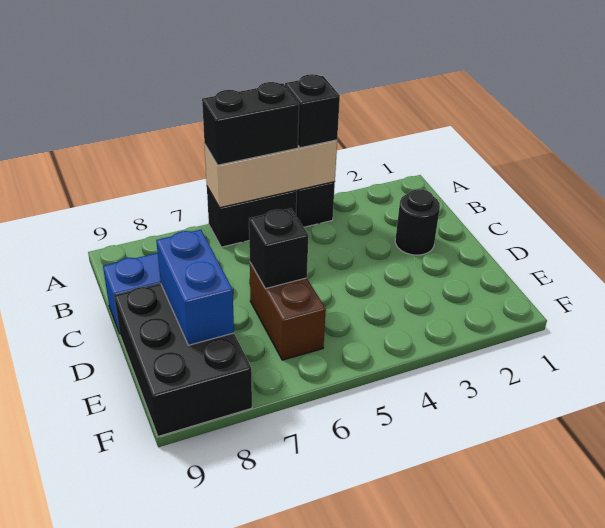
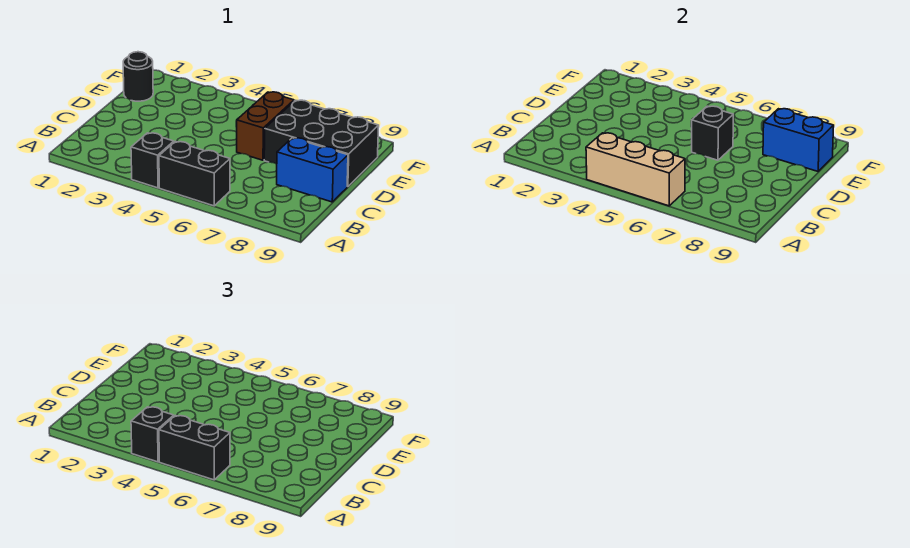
black round brick C2 level 1 -> black round brick E1 level 1
black brick D8:F9 level 1 -> black brick D7:E9 level 1
blue brick D8:E8 level 2 -> blue brick E8:E9 level 2

